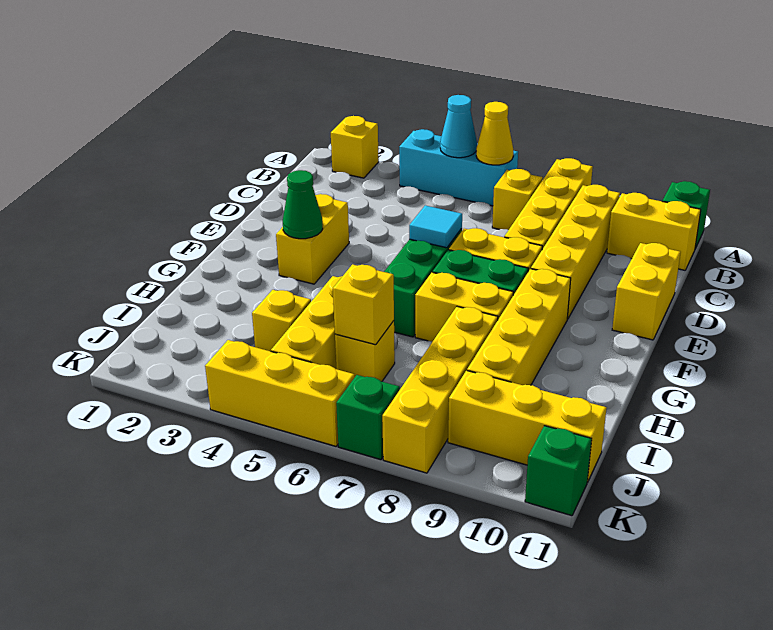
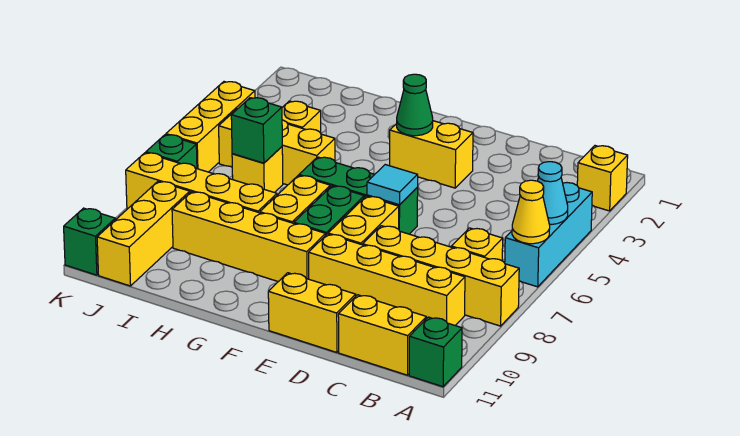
yellow brick B10:B11 level 1 -> yellow brick B11:C11 level 1
yellow brick I6 level 2 -> green brick I6 level 2

